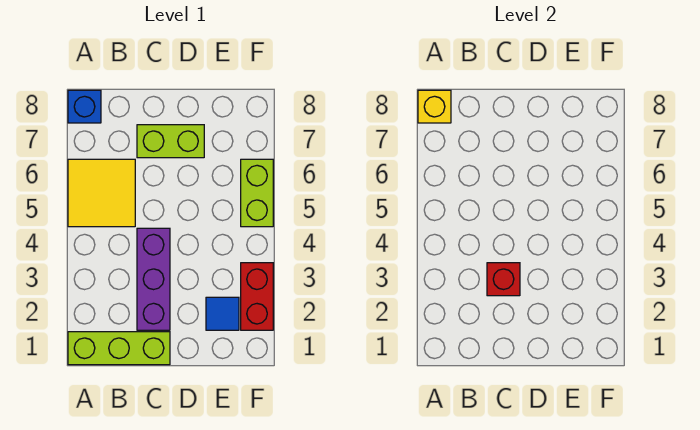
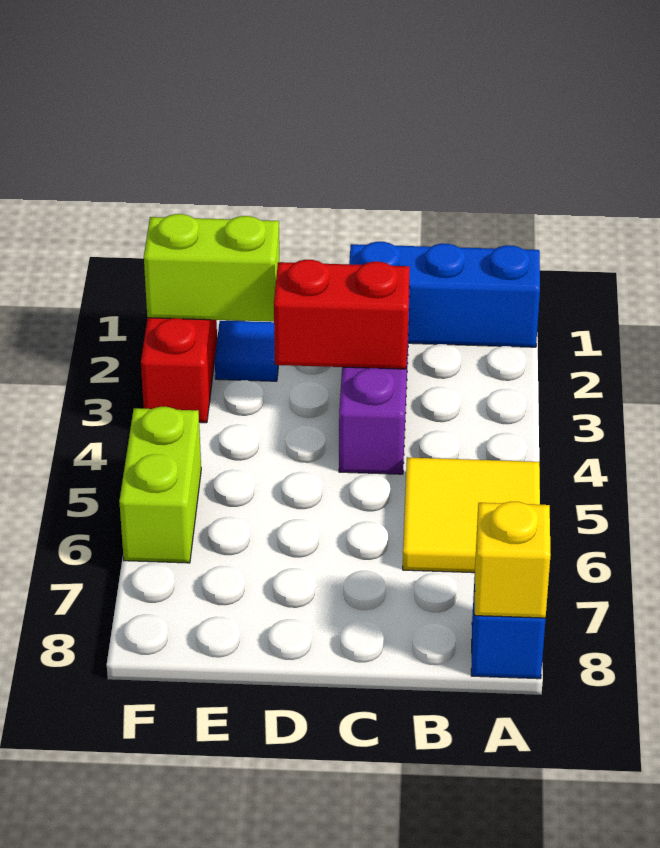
lime brick A1:C1 level 1 -> blue brick A1:C1 level 1
red brick C3 level 2 -> red brick C3:D3 level 2
lime brick C7:D7 level 1 -> lime brick E2:F2 level 2

